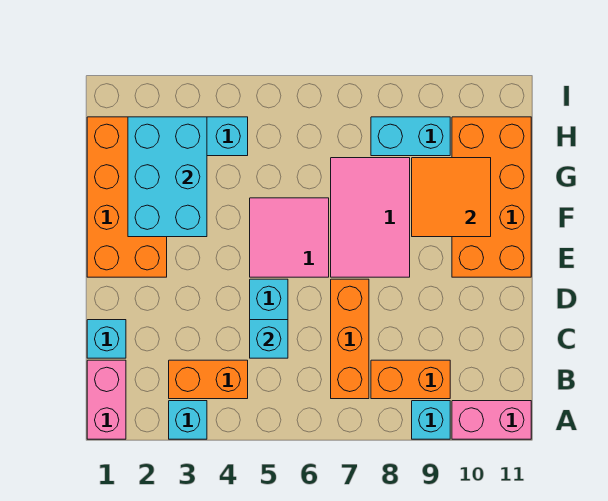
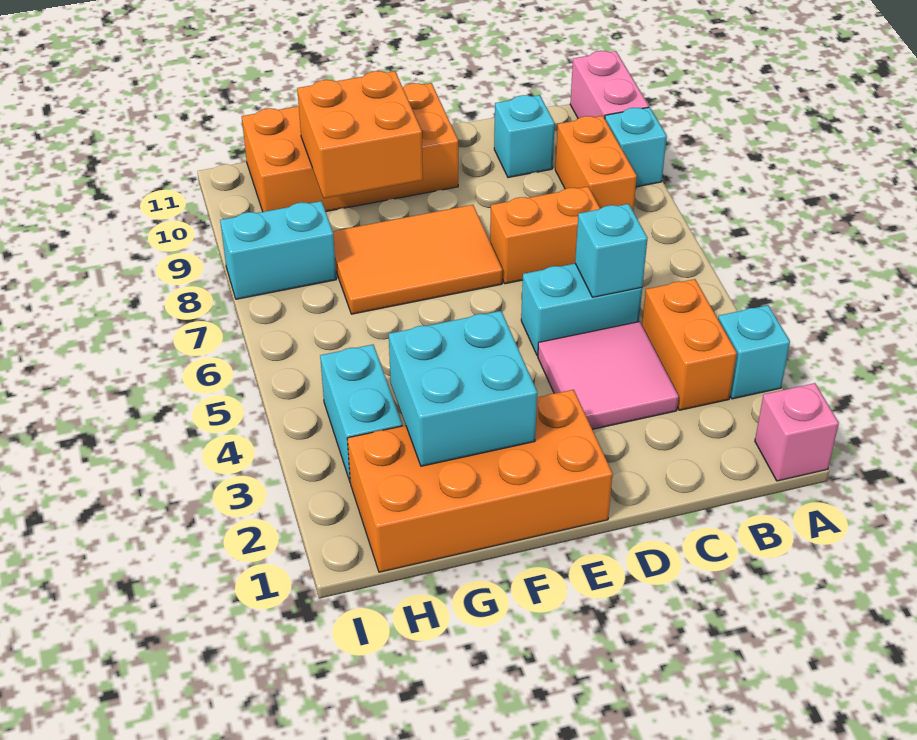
pink brick A1:B1 level 1 -> pink brick A1 level 1
orange brick B7:D7 level 1 -> orange brick C7:D7 level 1
cyan brick C1 level 1 -> cyan brick C10 level 1
pink tile E5:F6 level 1 -> pink tile C3:D4 level 1
pink tile E7:G8 level 1 -> orange tile E7:G8 level 1
cyan brick F2:H3 level 2 -> cyan brick F2:G3 level 2
orange tile F9:G10 level 2 -> orange brick F9:G10 level 2
cyan brick H8:H9 level 1 -> cyan brick H8:I8 level 1

